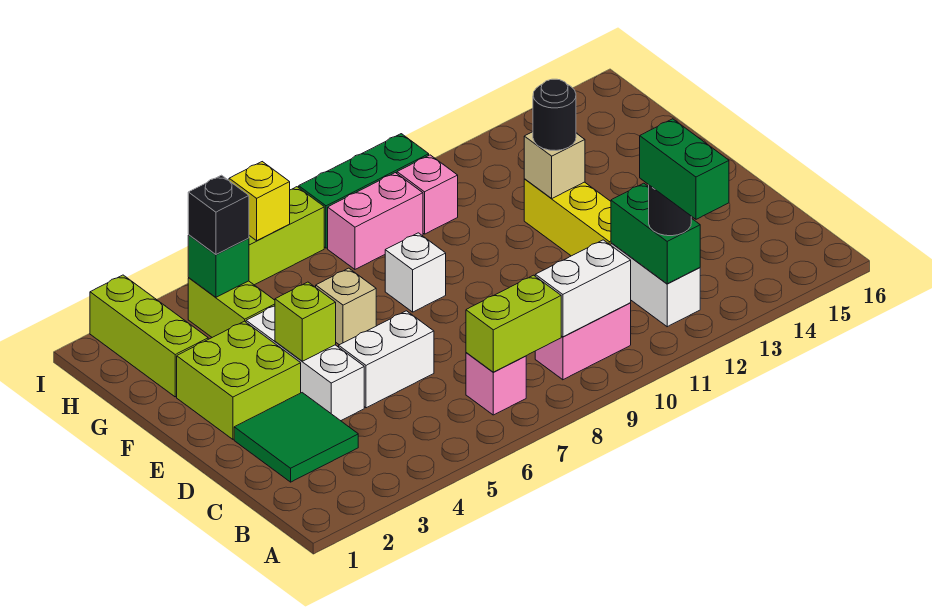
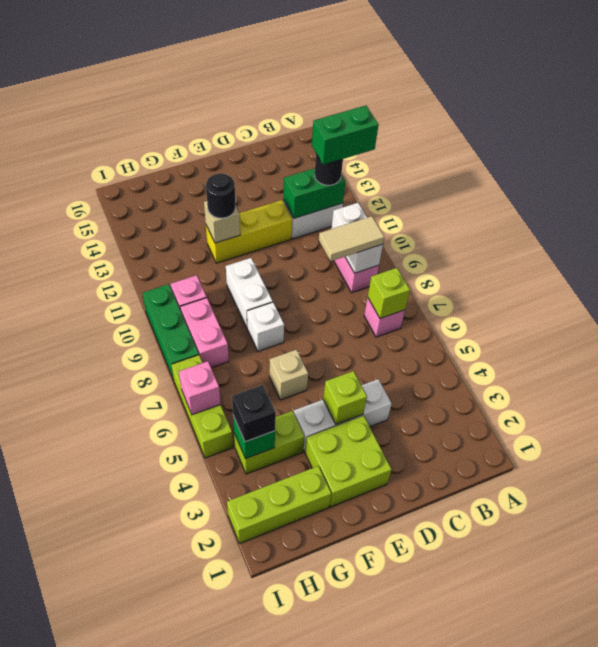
lime brick B7:B8 level 2 -> lime brick B7 level 2
none -> tan tile B9:C9 level 3
green tile C2:D3 level 1 -> none
white brick D5:D6 level 1 -> white brick F9:F10 level 1
yellow brick I6 level 2 -> pink brick I6 level 2

